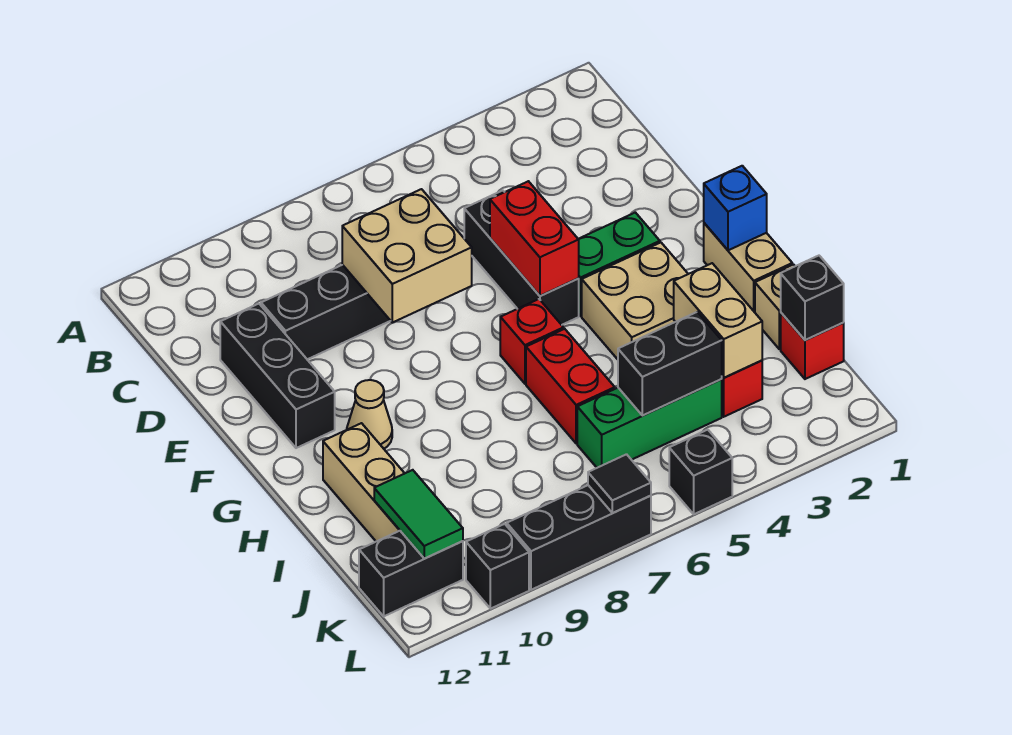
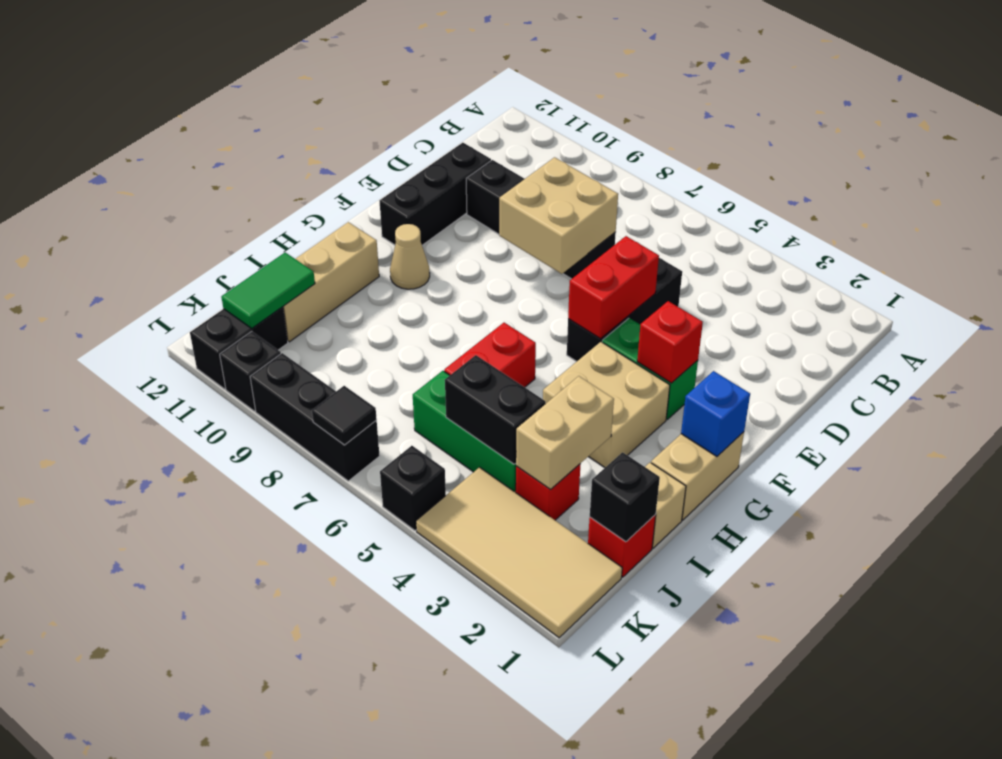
red brick G6 level 1 -> red brick F3 level 2
none -> tan tile K1:L4 level 1
black brick K11:K12 level 1 -> black brick K11:L11 level 1

